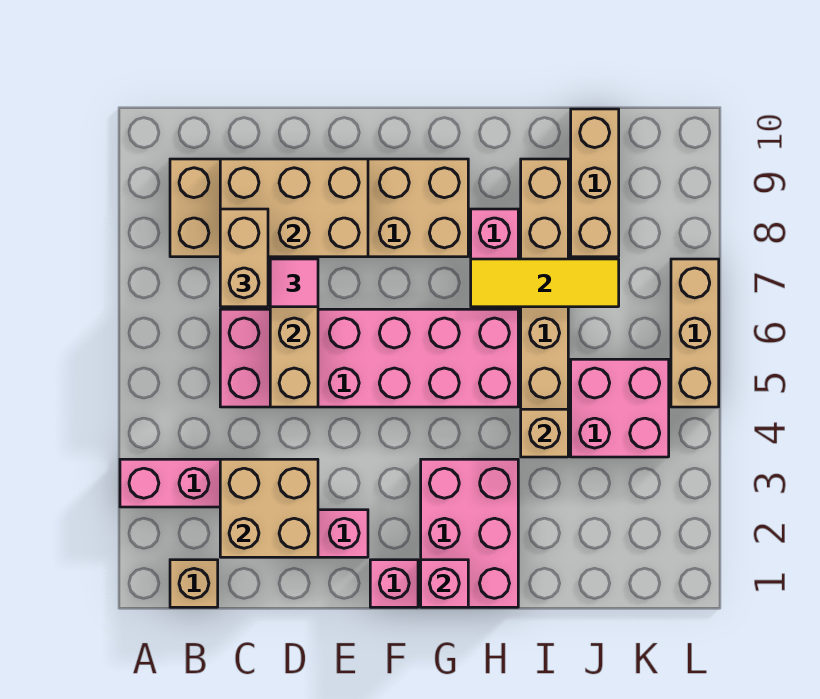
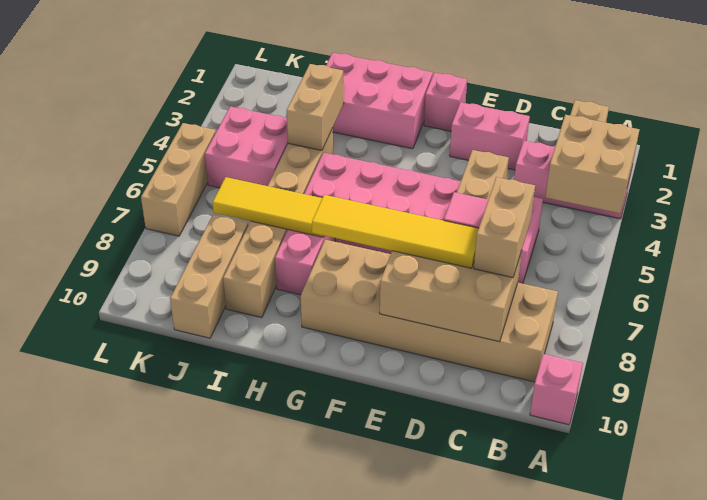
tan brick C2:D3 level 2 -> tan brick A3:B4 level 2
none -> yellow tile D8:G8 level 3
pink brick G1:H3 level 1 -> pink brick G1:I2 level 1
pink brick G1 level 2 -> pink brick A10 level 1
tan brick I4 level 2 -> tan brick I3:I4 level 2

